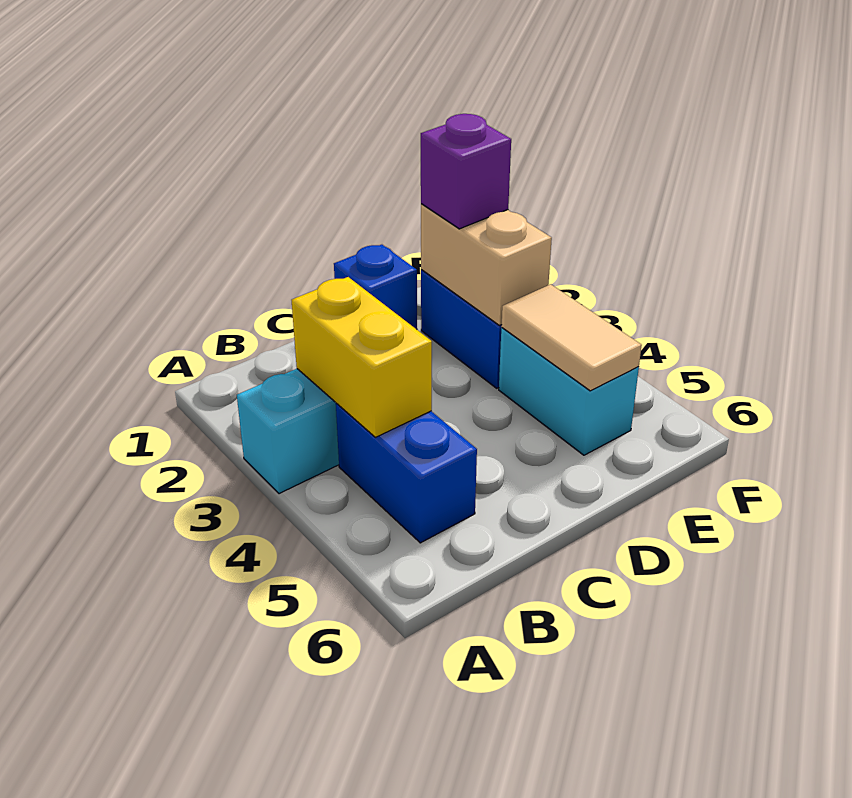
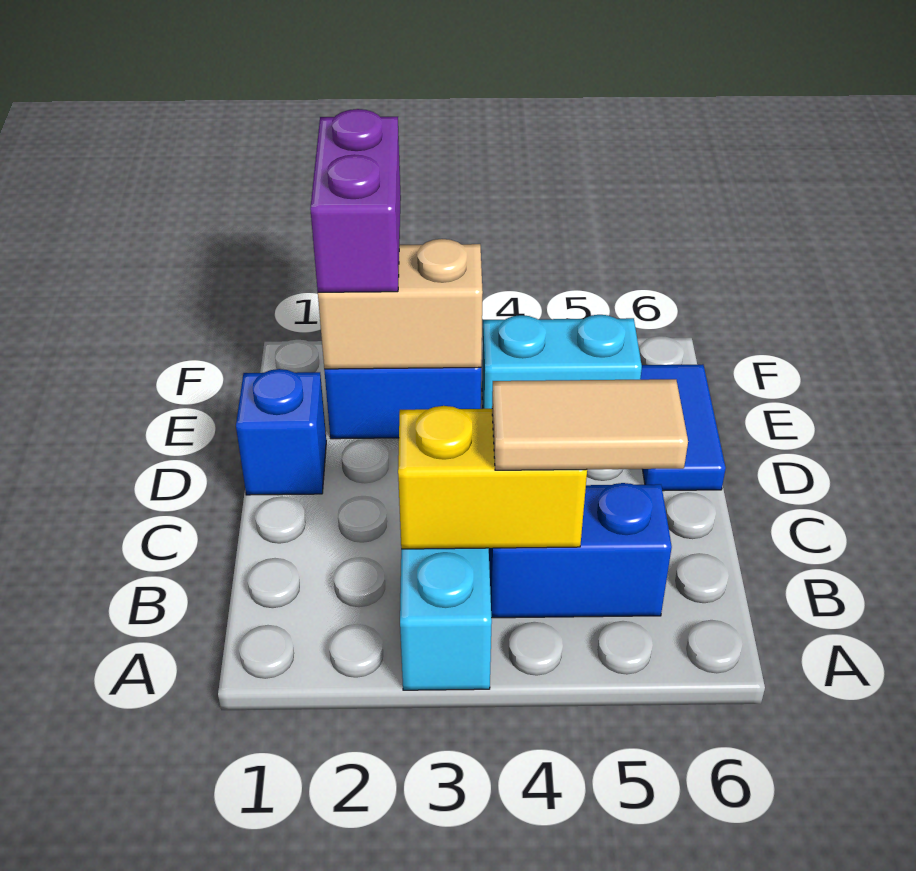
none -> blue tile D6:E6 level 1
purple brick E2 level 3 -> purple brick E2:F2 level 3
tan tile E4:E5 level 2 -> tan tile B4:B5 level 3

